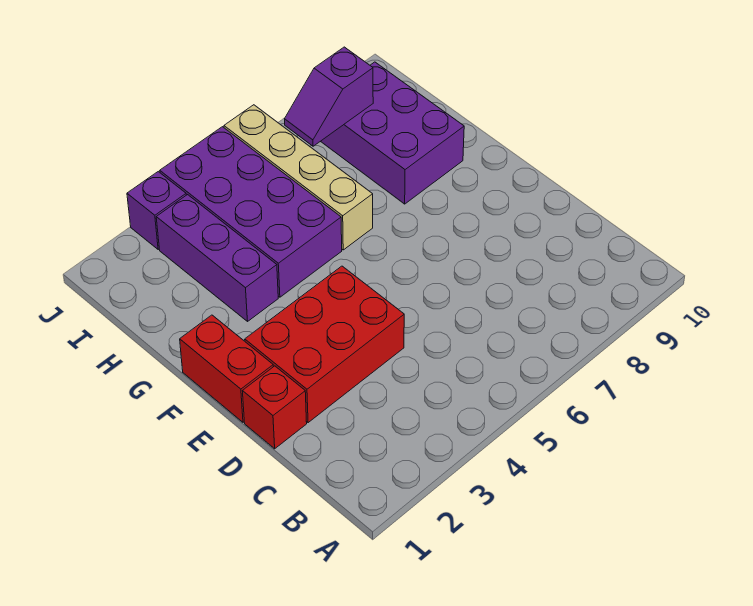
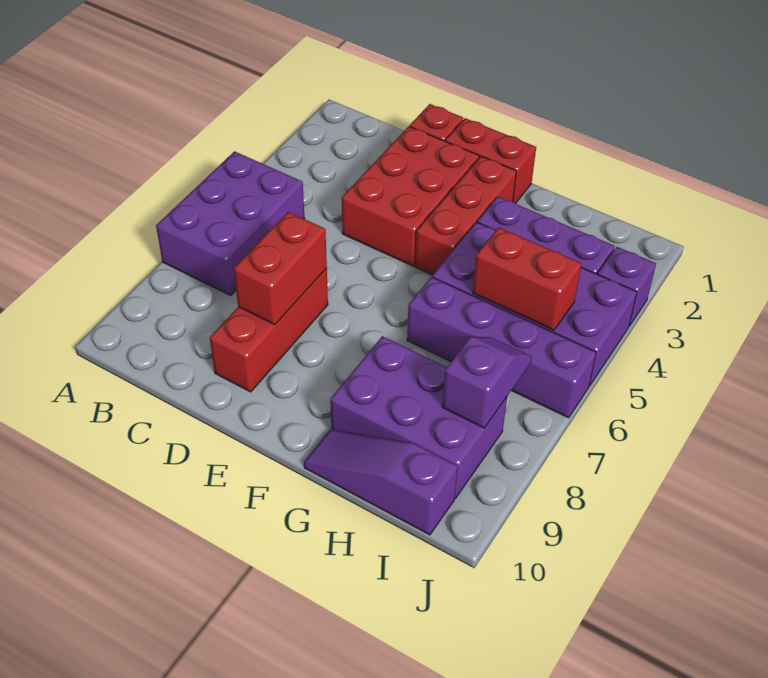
none -> purple brick A5:B7 level 1
none -> red brick D7:D9 level 1
none -> red brick D7:D8 level 2
none -> red brick F2:F4 level 1
tan brick G6:J6 level 1 -> purple brick G6:J6 level 1
none -> purple slope G10:I10 level 1 top I
none -> red brick H5:I5 level 2

